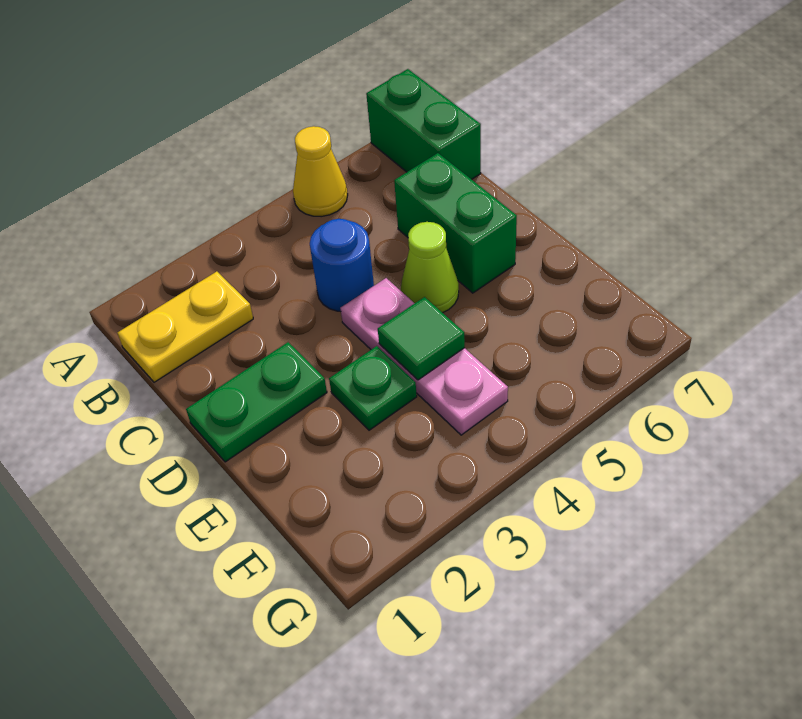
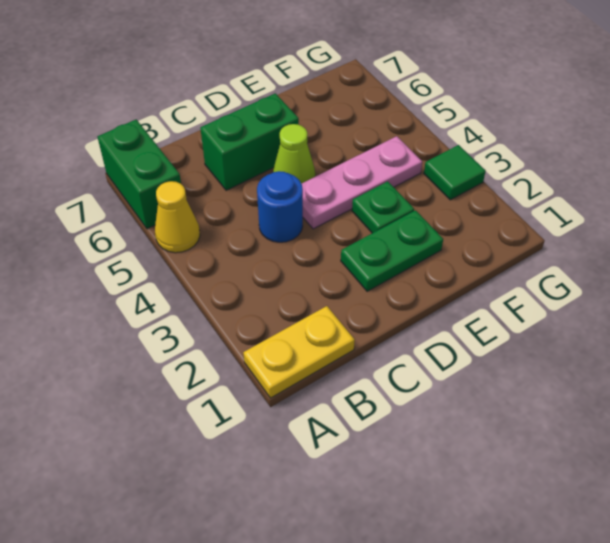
green brick A7:B7 level 1 -> green brick A6:A7 level 1
yellow plate B1:B2 level 1 -> yellow plate A1:B1 level 1
green plate D1:D2 level 1 -> green plate D2:E2 level 1
green tile E4 level 2 -> green tile G3 level 1

